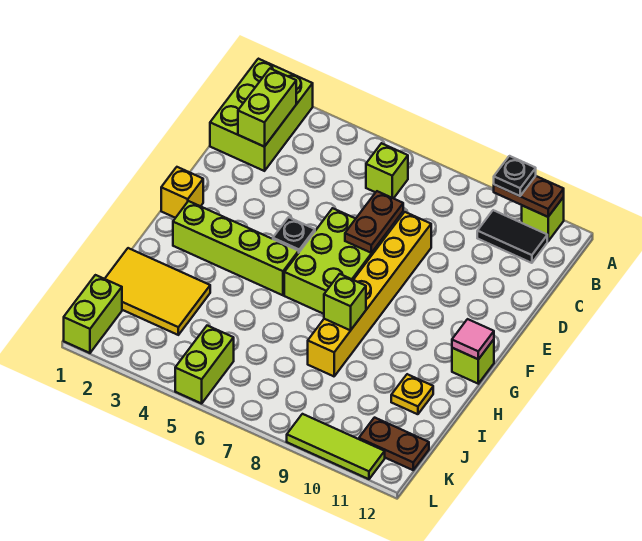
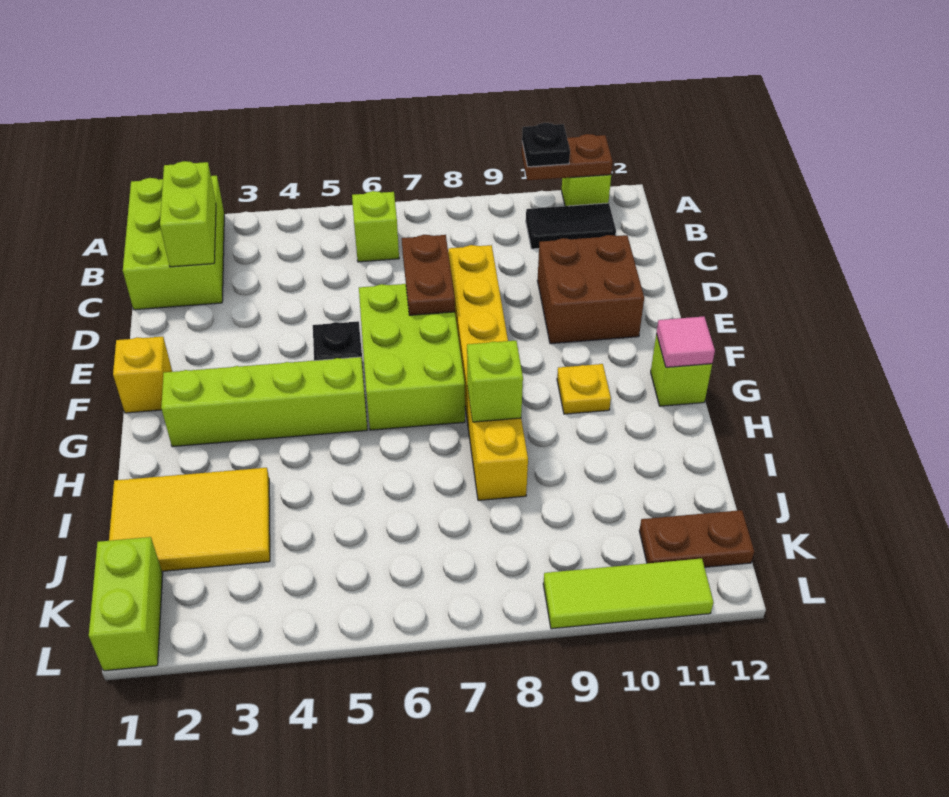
none -> brown brick D10:E11 level 1
yellow plate I11 level 1 -> yellow plate G10 level 1
lime brick K5:L5 level 1 -> none

